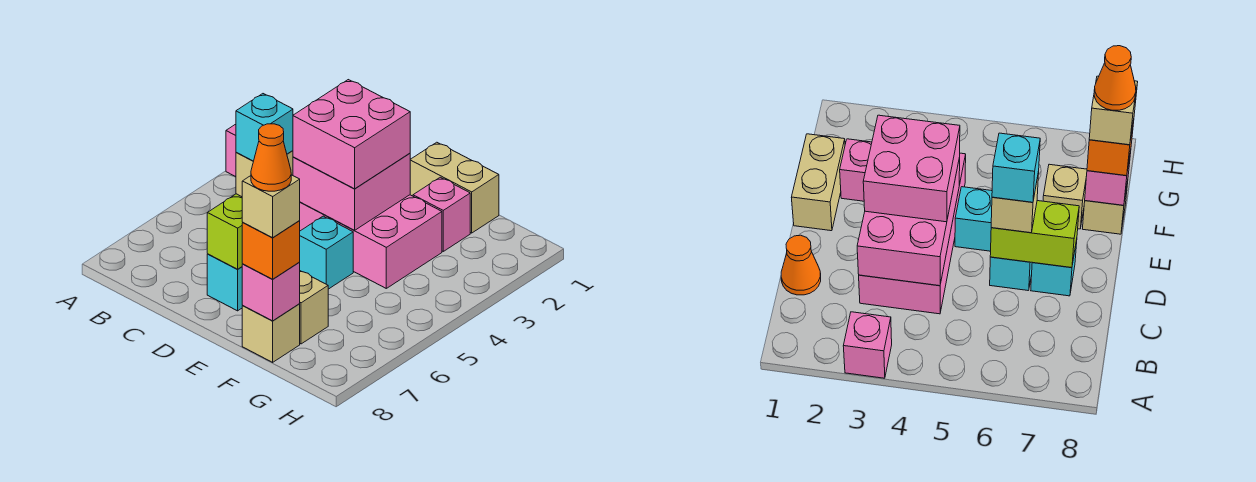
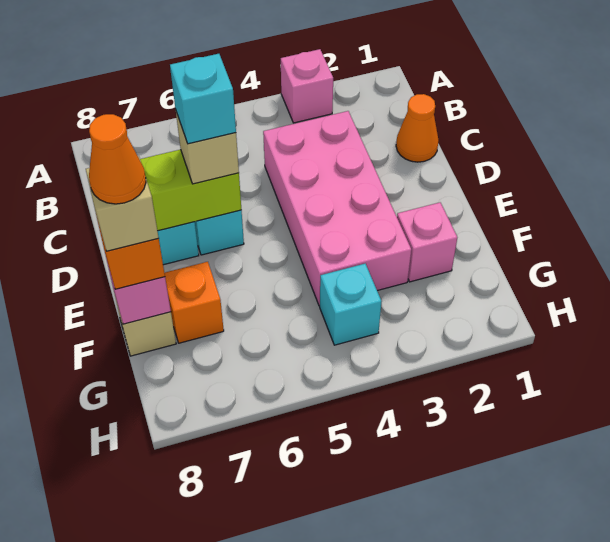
pink brick C3:E4 level 2 -> none
pink brick D3:E4 level 3 -> none
tan brick E1:F1 level 1 -> none
cyan brick E5 level 1 -> cyan brick G4 level 1
tan brick F7 level 1 -> orange brick F7 level 1

